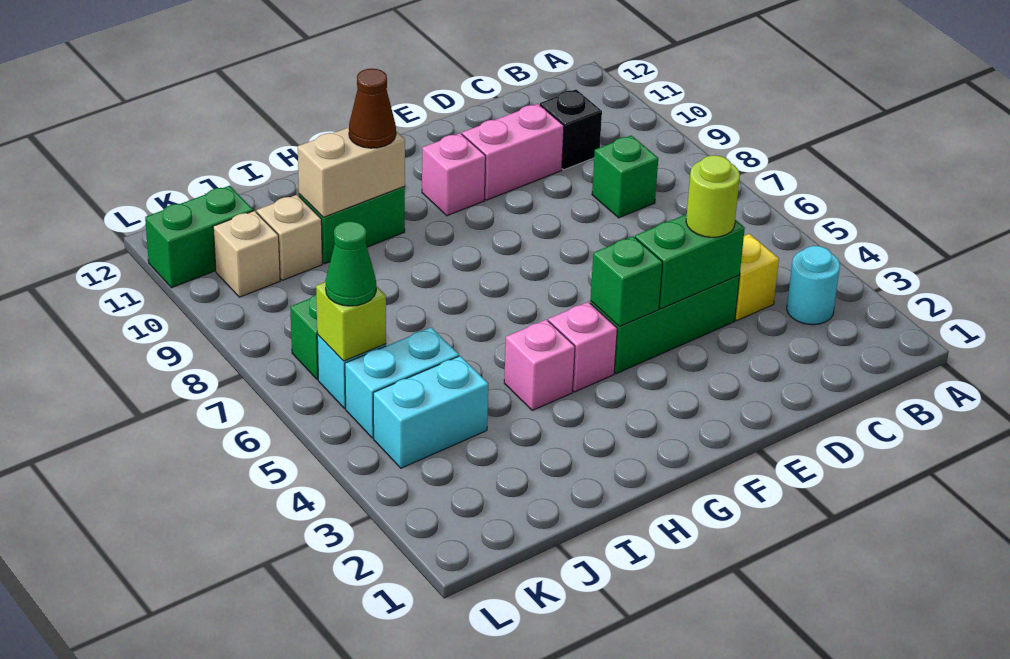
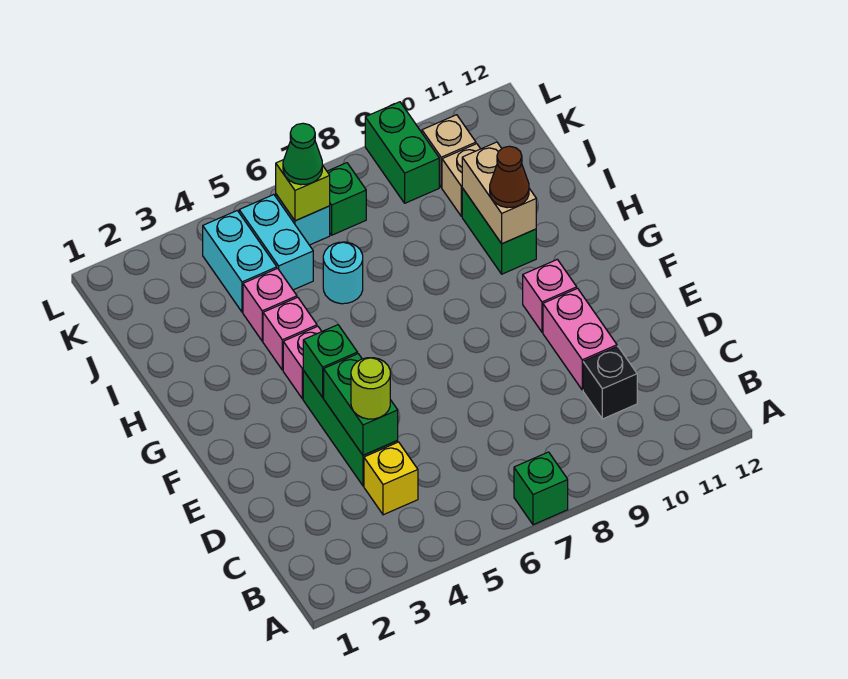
cyan round brick B3 level 1 -> cyan round brick I6 level 1
green brick C8 level 1 -> green brick A7 level 1
none -> pink brick I4 level 1
green brick K11:L11 level 1 -> green brick K9:L9 level 1

